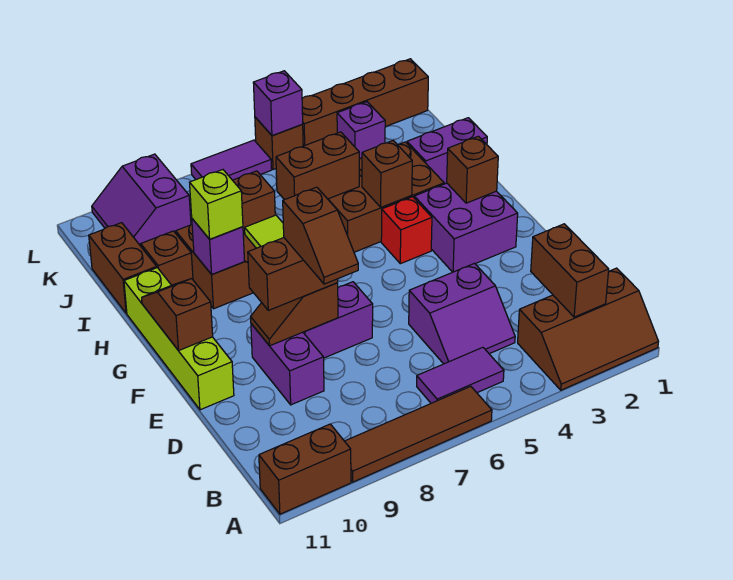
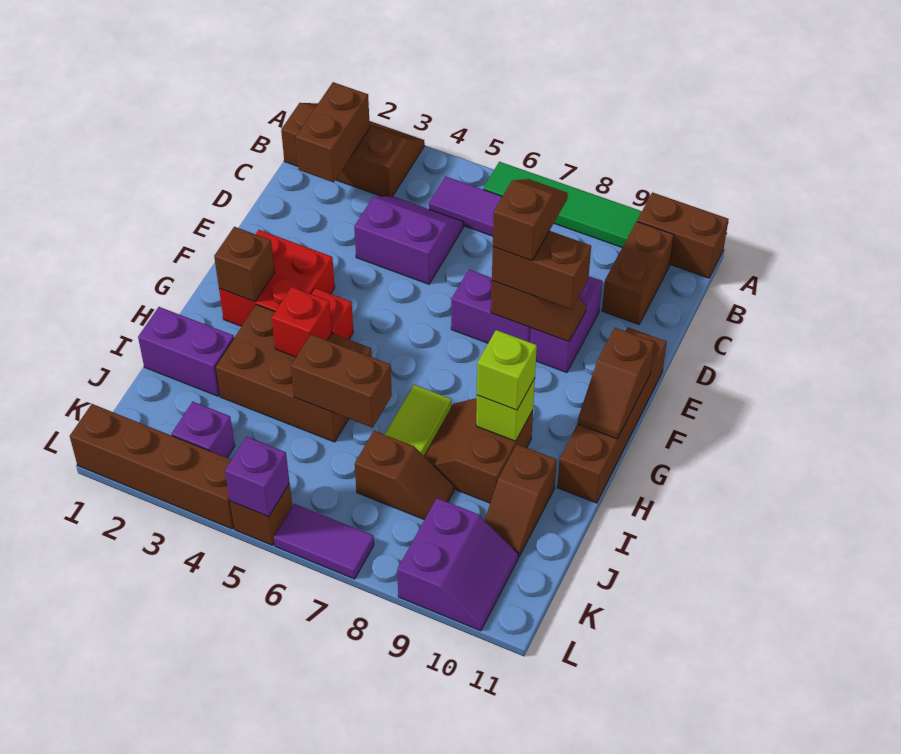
brown tile A6:A9 level 1 -> green tile A6:A9 level 1
lime brick E11:H11 level 1 -> brown brick E11:H11 level 1
purple brick F2:G3 level 1 -> red brick F2:G3 level 1
brown brick H4 level 2 -> red brick H4 level 2
purple brick H9 level 2 -> lime brick H9 level 2
brown brick I11:J11 level 1 -> brown brick B10:C10 level 1

